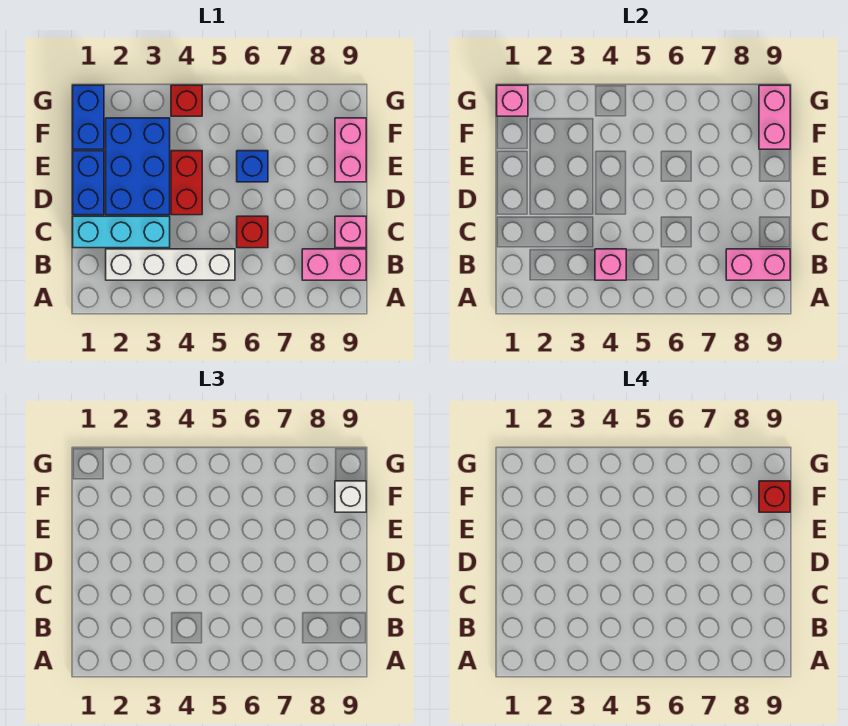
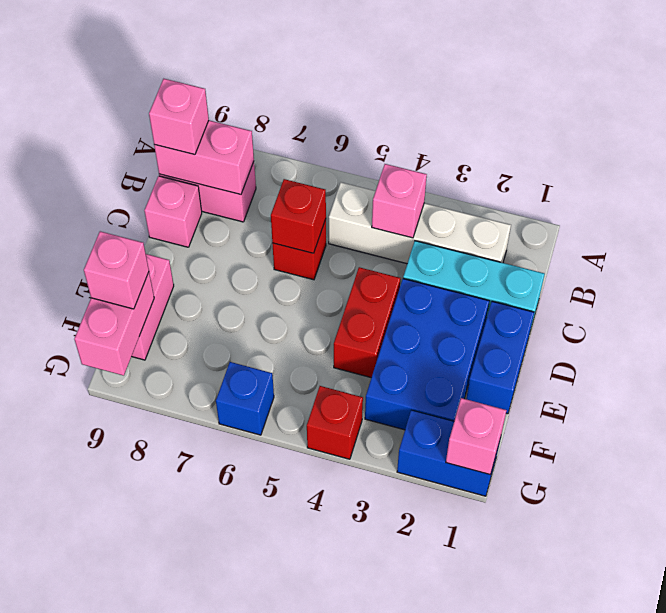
none -> pink brick B9 level 3
blue brick E6 level 1 -> blue brick G6 level 1
blue brick F1:G1 level 1 -> blue brick G1:G2 level 1
white brick F9 level 3 -> pink brick F9 level 3
red brick F9 level 4 -> red brick C6 level 2

